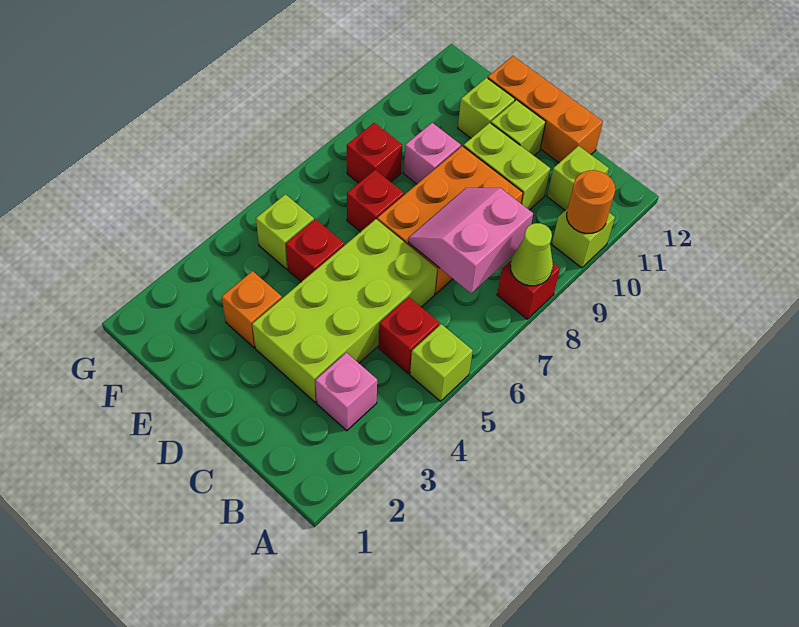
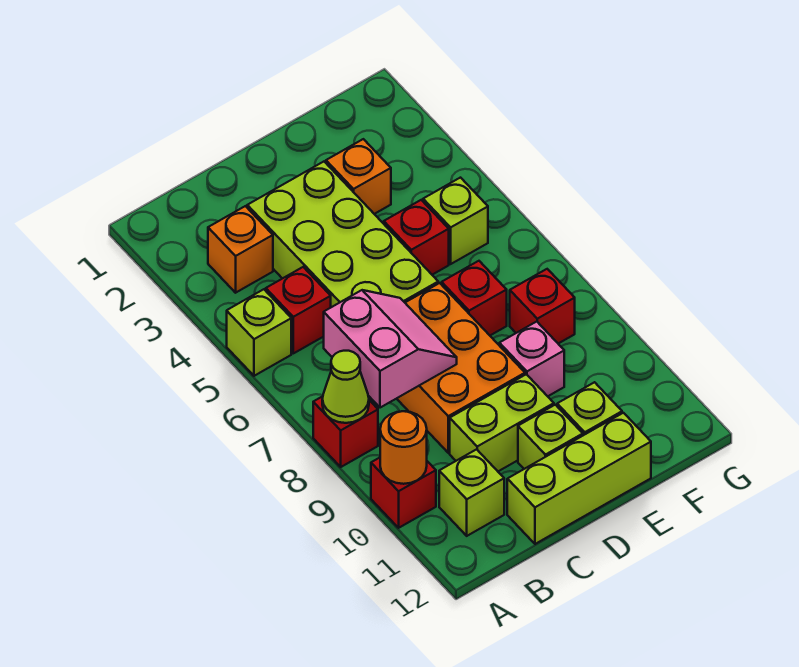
lime brick A10 level 1 -> red brick A10 level 1
pink brick B3 level 1 -> orange brick B3 level 1
orange brick C12:E12 level 1 -> lime brick C12:E12 level 1

